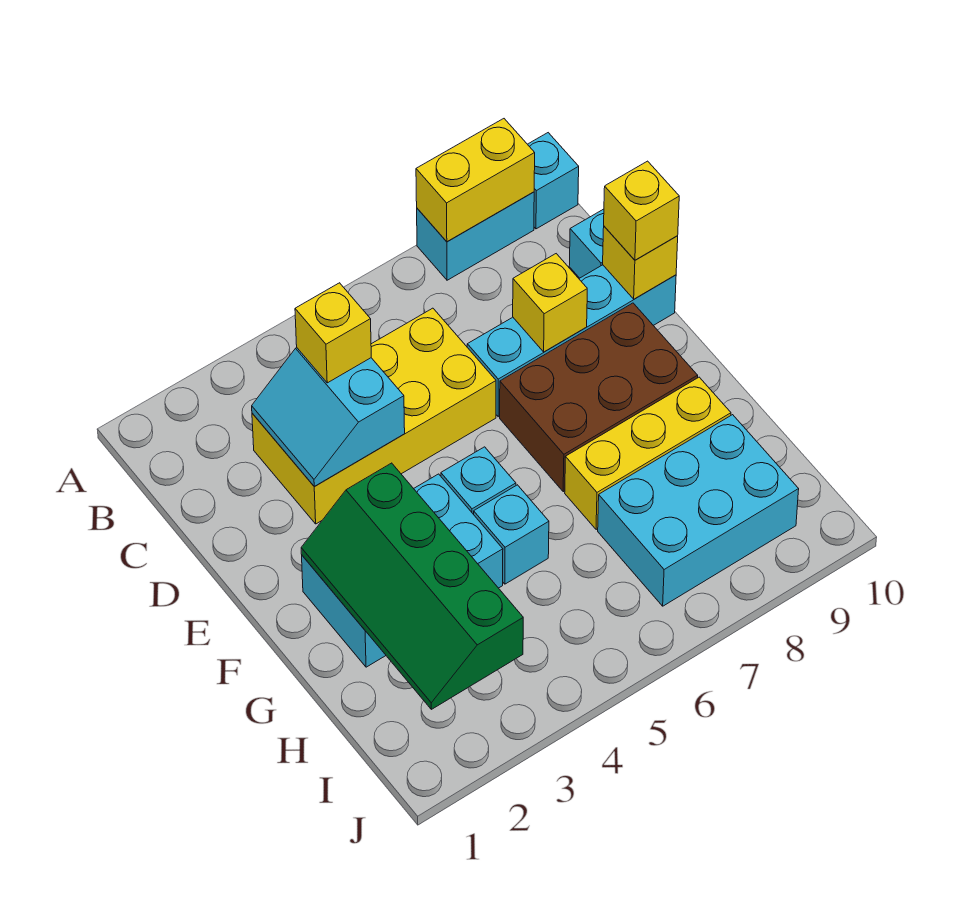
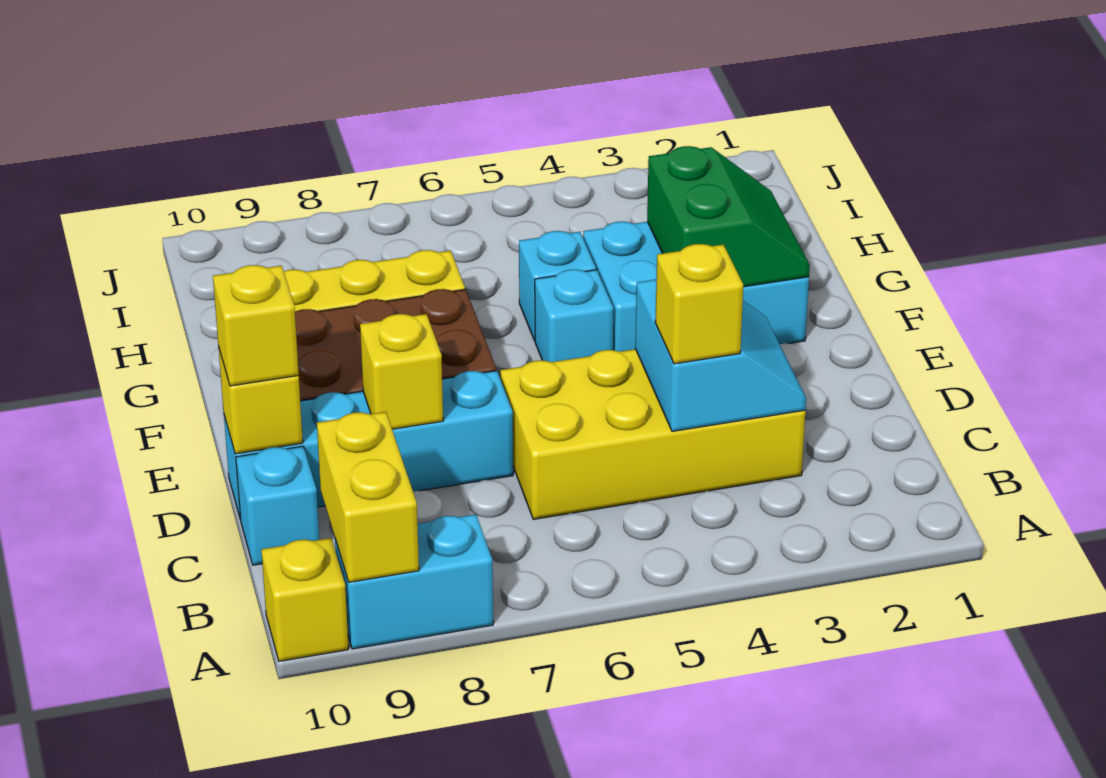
yellow brick A8:A9 level 2 -> yellow brick A9:B9 level 2
cyan brick A10 level 1 -> yellow brick A10 level 1
green slope F2:I3 level 2 top 3 -> green slope F2:G3 level 2 top 3
cyan brick H7:I9 level 1 -> none

